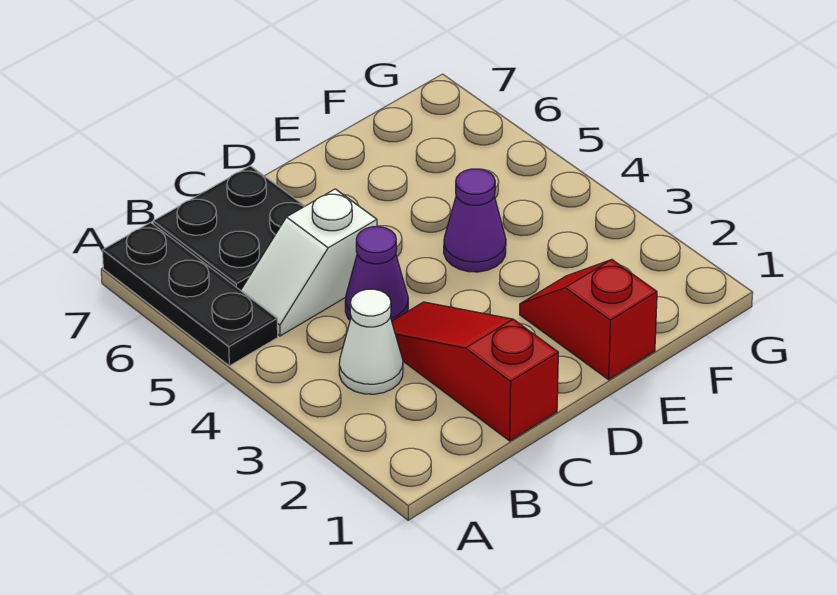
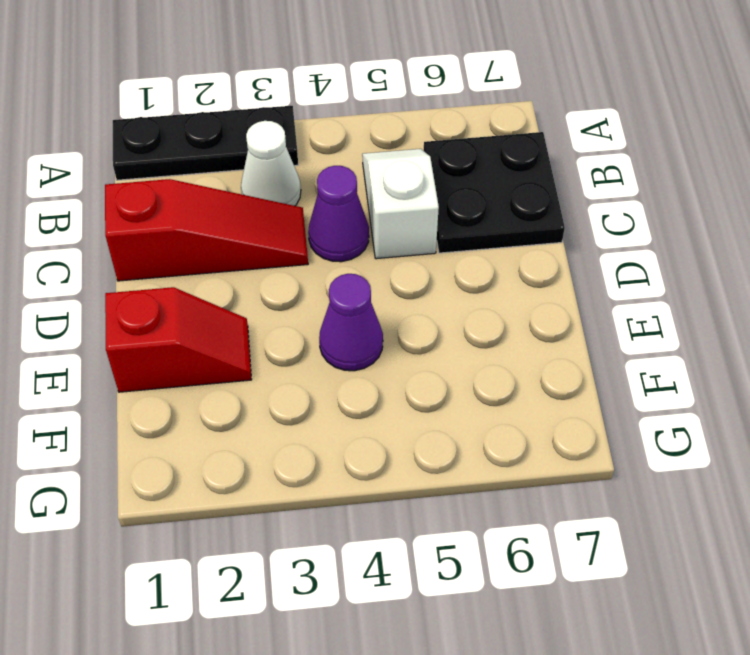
black plate A5:A7 level 1 -> black plate A1:A3 level 1

